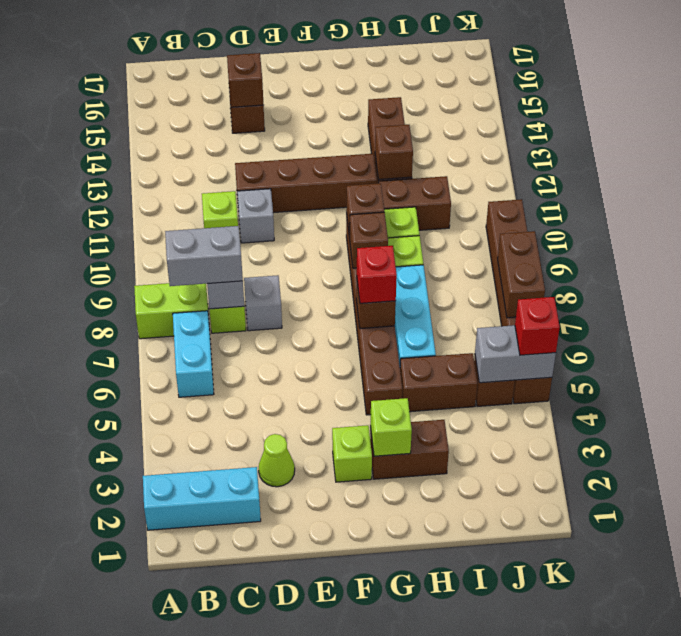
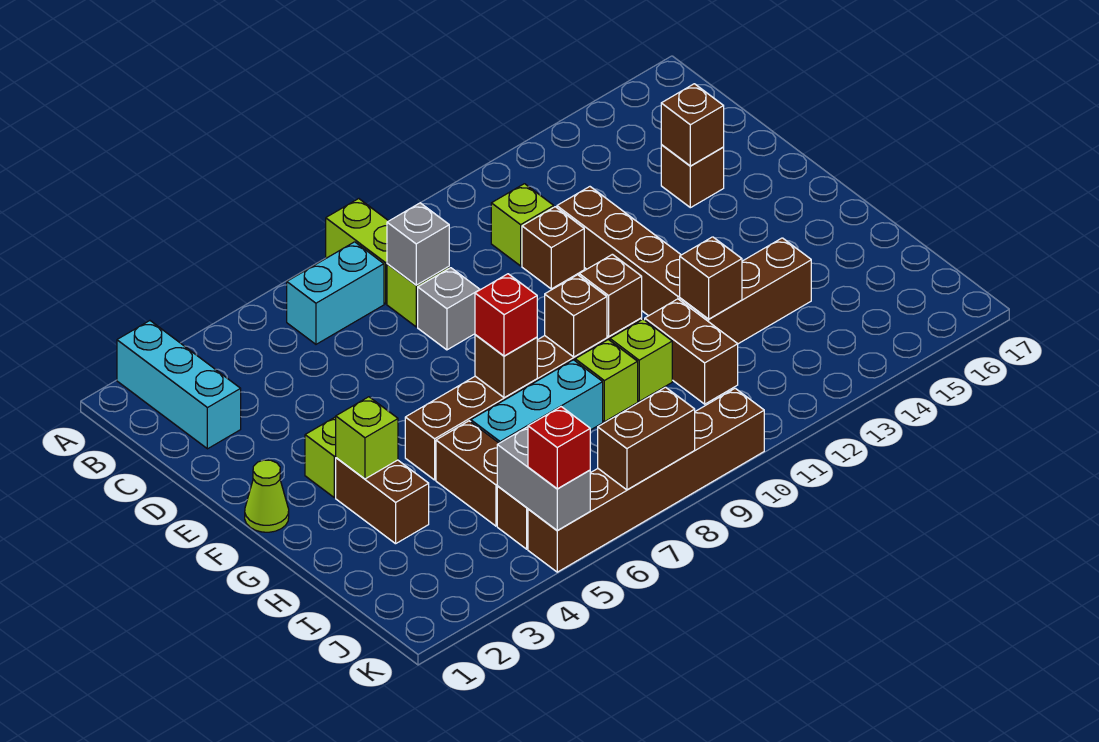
grey brick B8:C8 level 3 -> none
lime cone D3 level 1 -> lime cone F1 level 1
grey brick D11 level 1 -> brown brick D11 level 1

